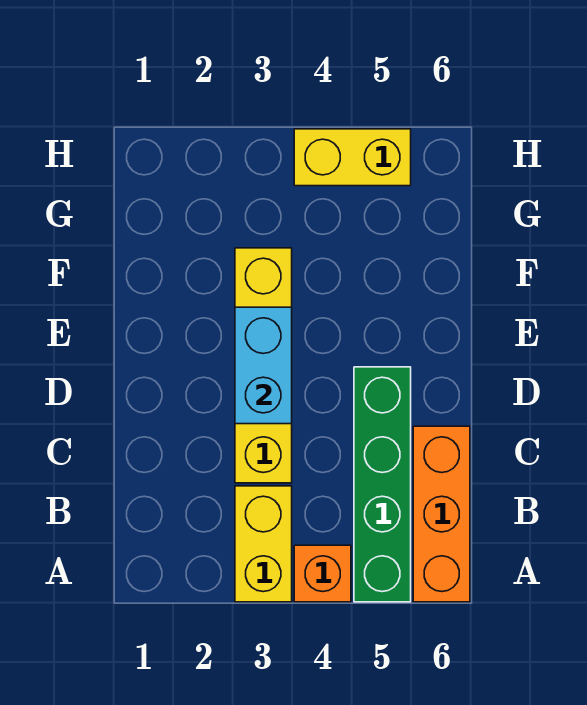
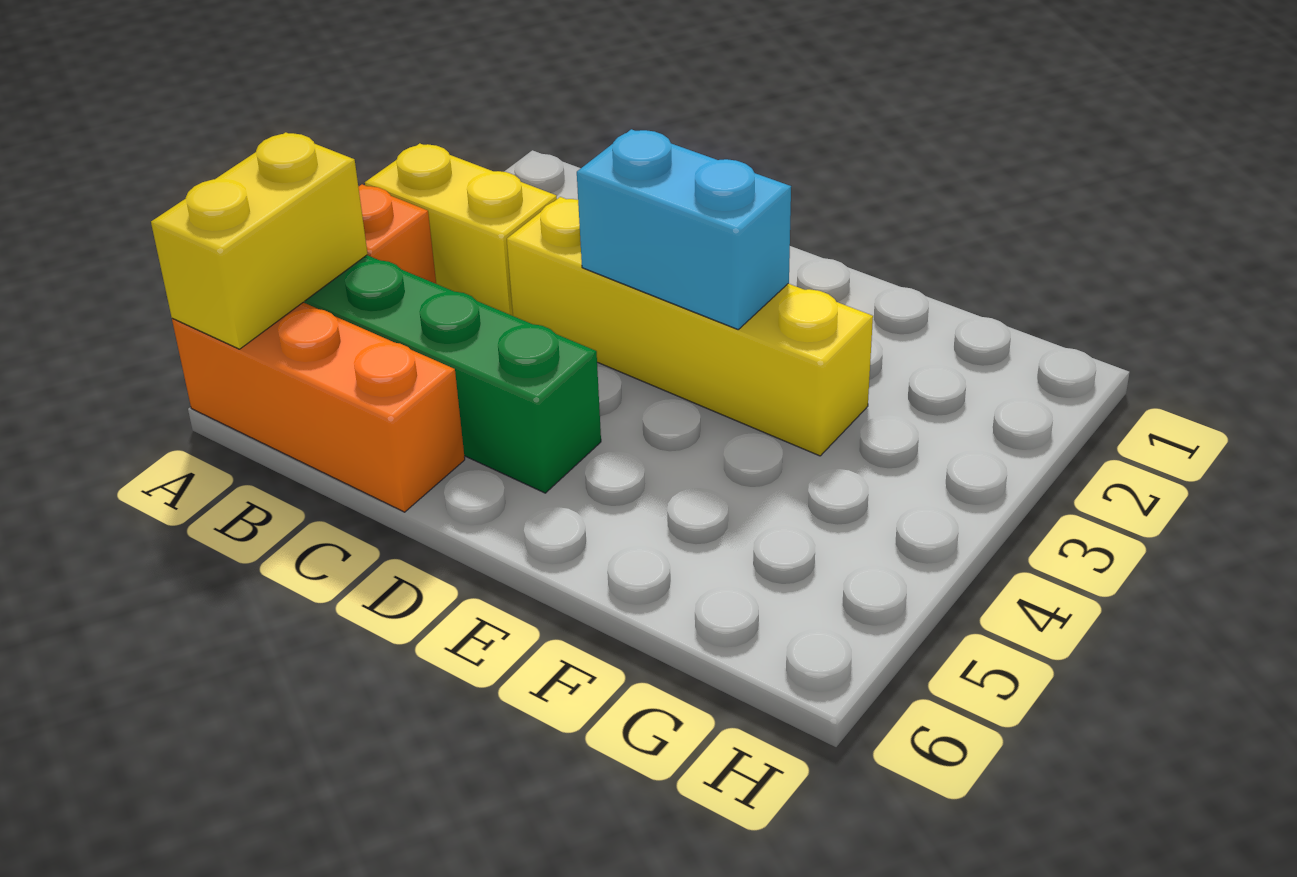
yellow brick H4:H5 level 1 -> yellow brick A5:A6 level 2

